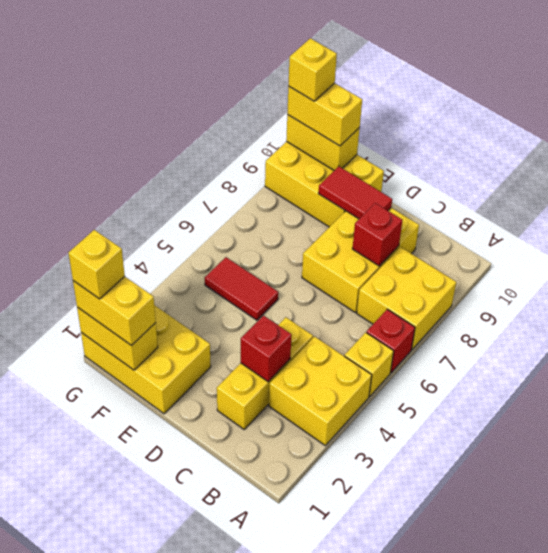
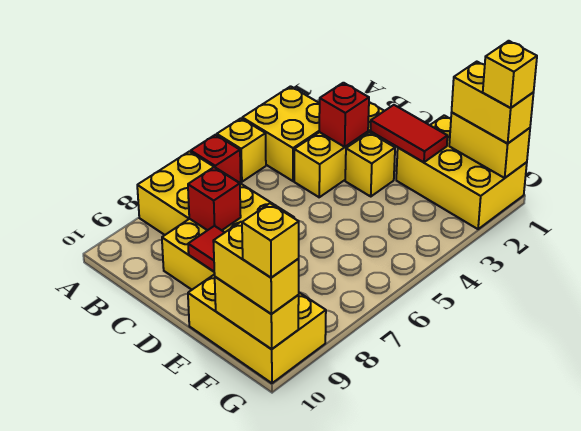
none -> yellow brick D3 level 1
red tile E5:F5 level 1 -> red tile D2:E2 level 2

